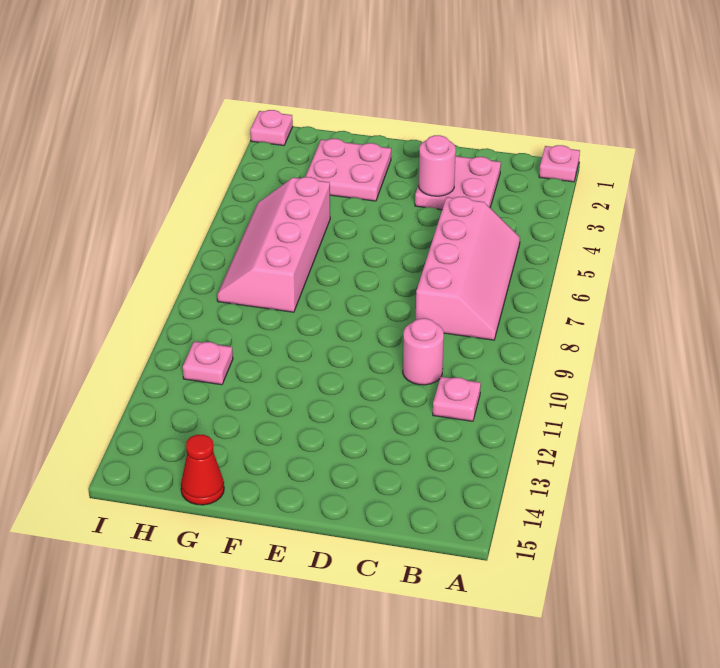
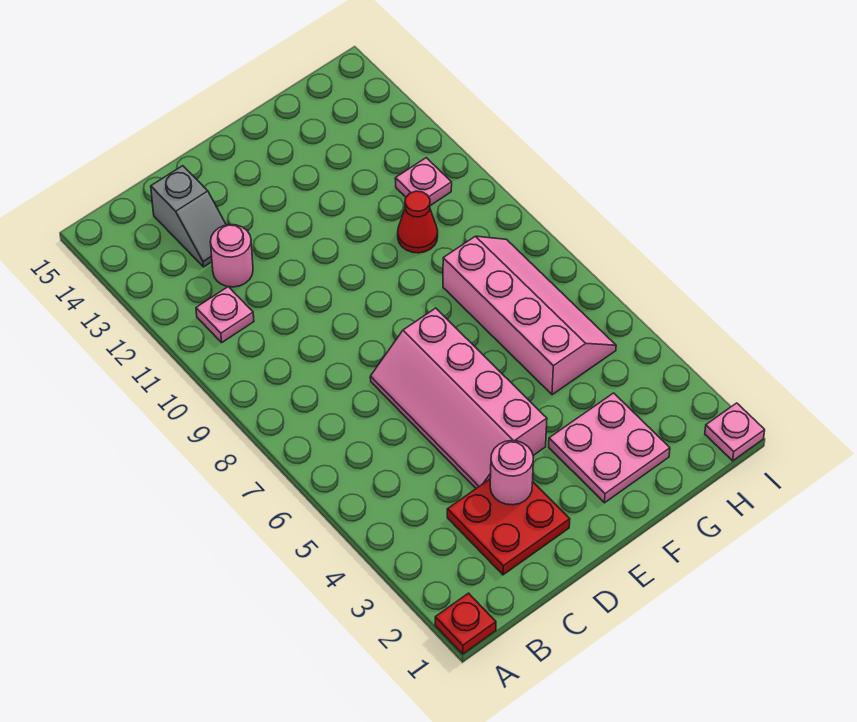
pink plate A1 level 1 -> red plate A1 level 1
pink slope B5:C8 level 1 top C -> pink slope D4:E7 level 1 top E
pink plate C2:D3 level 1 -> red plate C2:D3 level 1
pink round brick C10 level 1 -> pink round brick C12 level 1
none -> grey slope C13:C14 level 1 top 14
red cone G15 level 1 -> red cone G10 level 1

